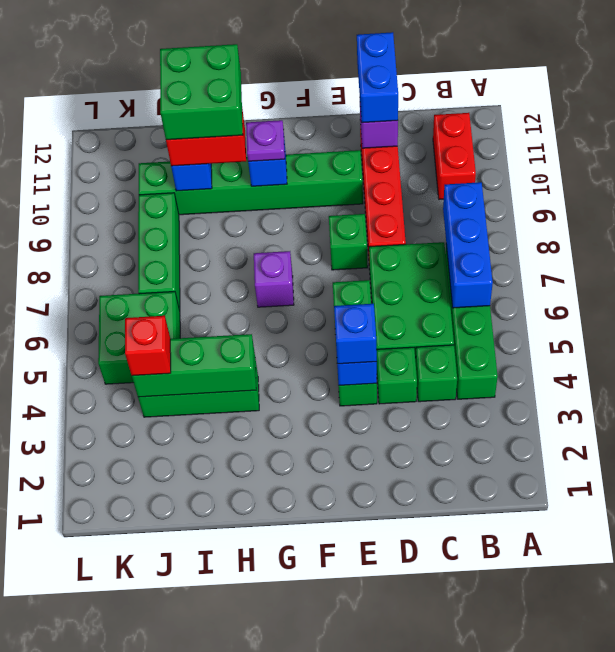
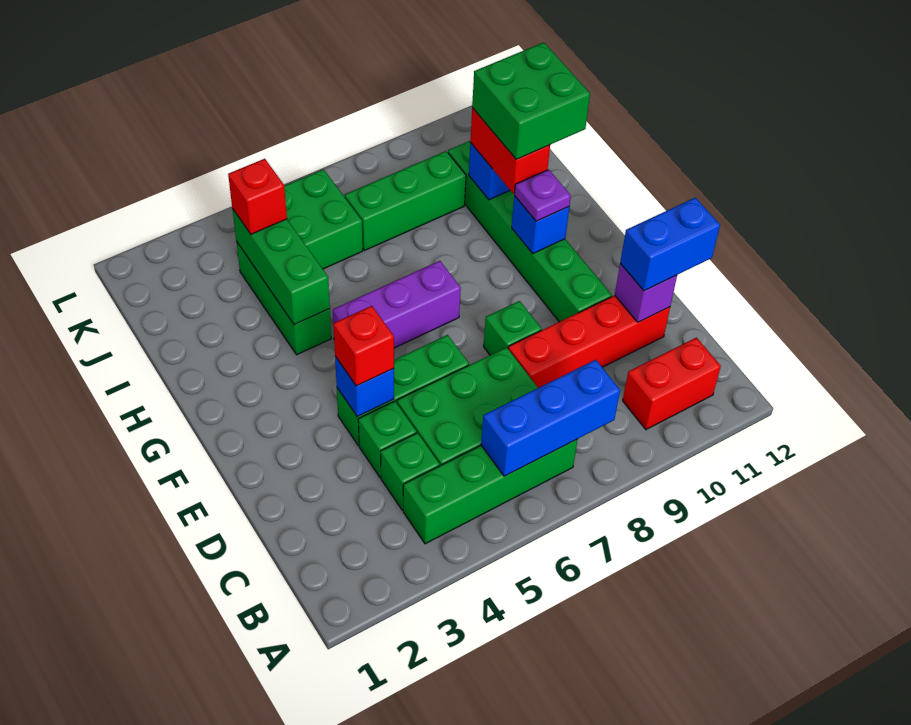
blue brick E4 level 3 -> red brick E4 level 3
purple brick G7 level 1 -> purple brick G5:G7 level 1

